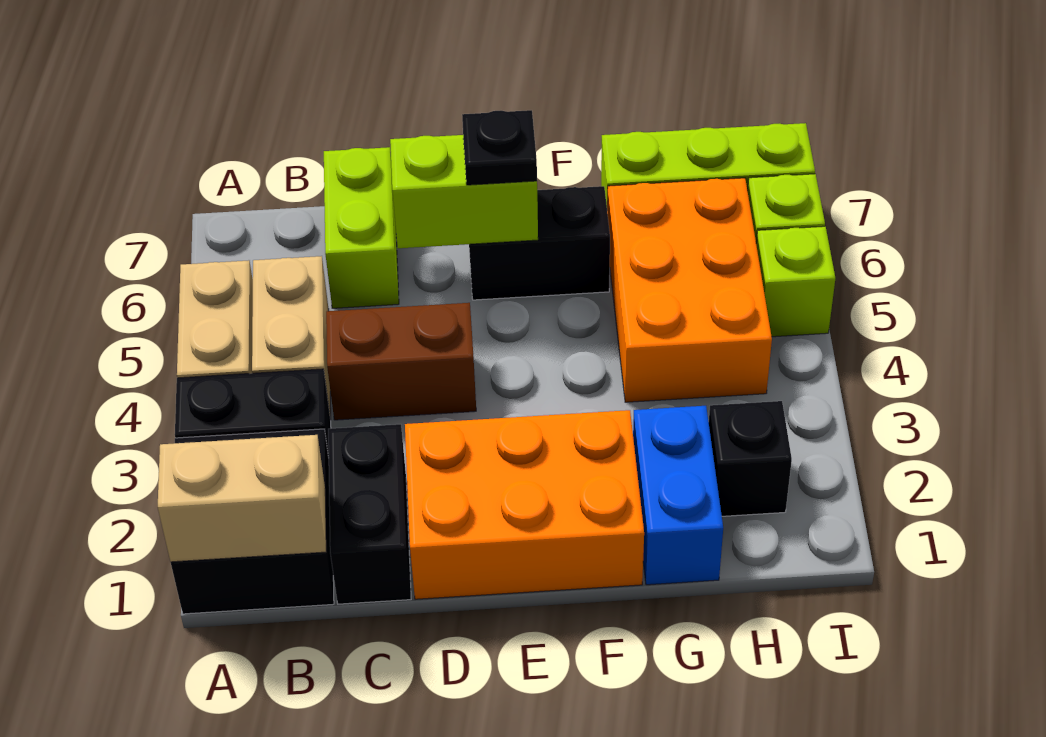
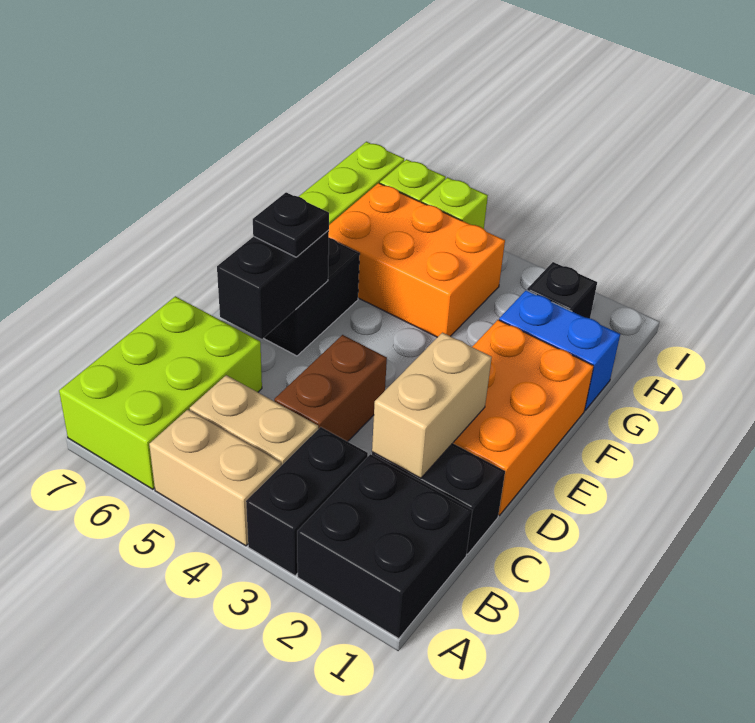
tan brick A1:B1 level 2 -> tan brick C2:D2 level 2
lime brick C6:C7 level 1 -> lime brick A6:C7 level 1
lime brick D6:E6 level 2 -> black brick D6:E6 level 2

